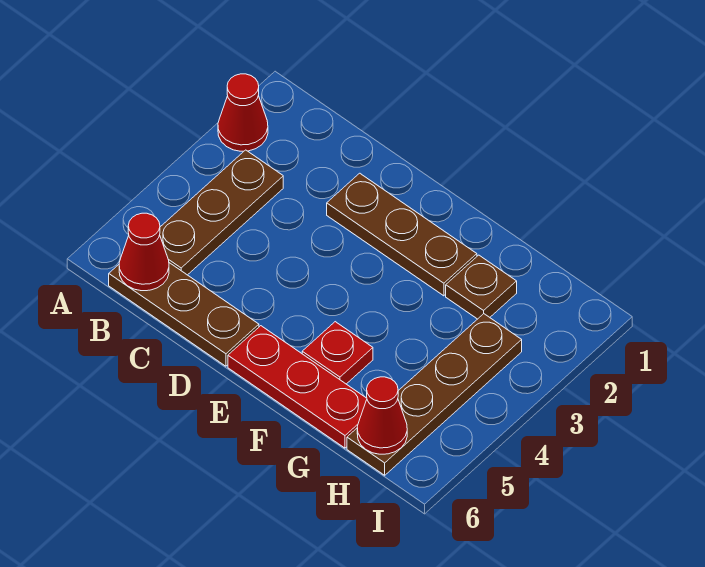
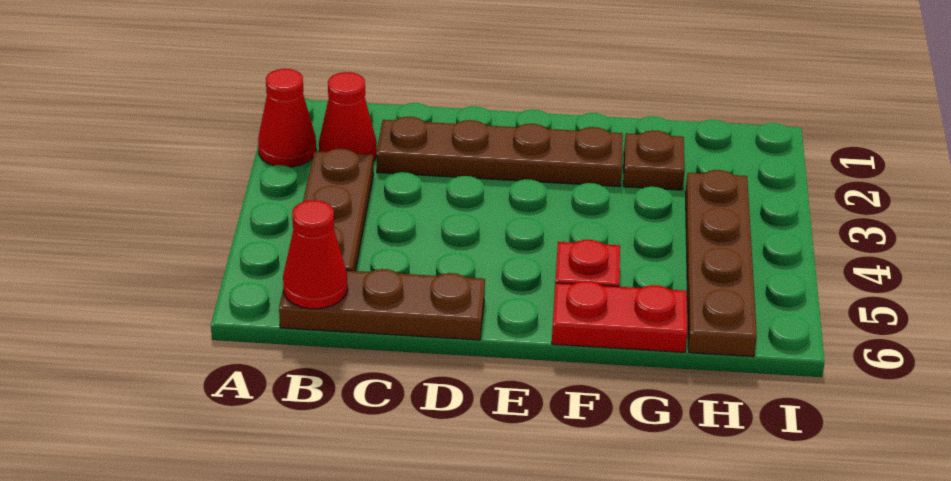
brown plate D2:F2 level 1 -> brown plate C2:F2 level 1
red plate E6:G6 level 1 -> red plate F6:G6 level 1
red cone H6 level 2 -> red cone B2 level 1

